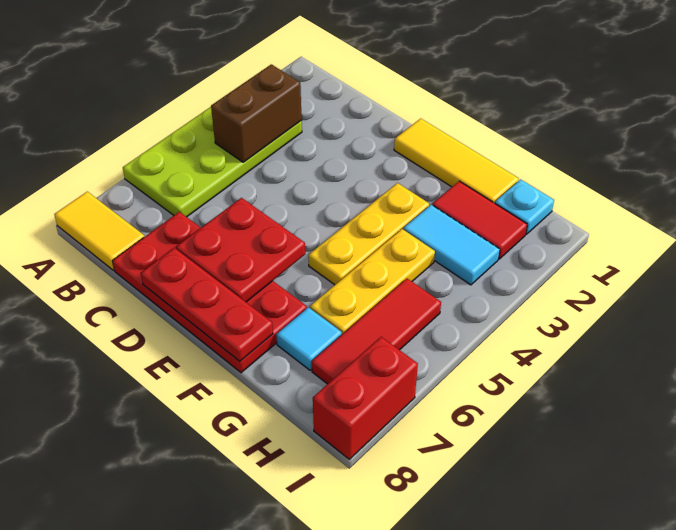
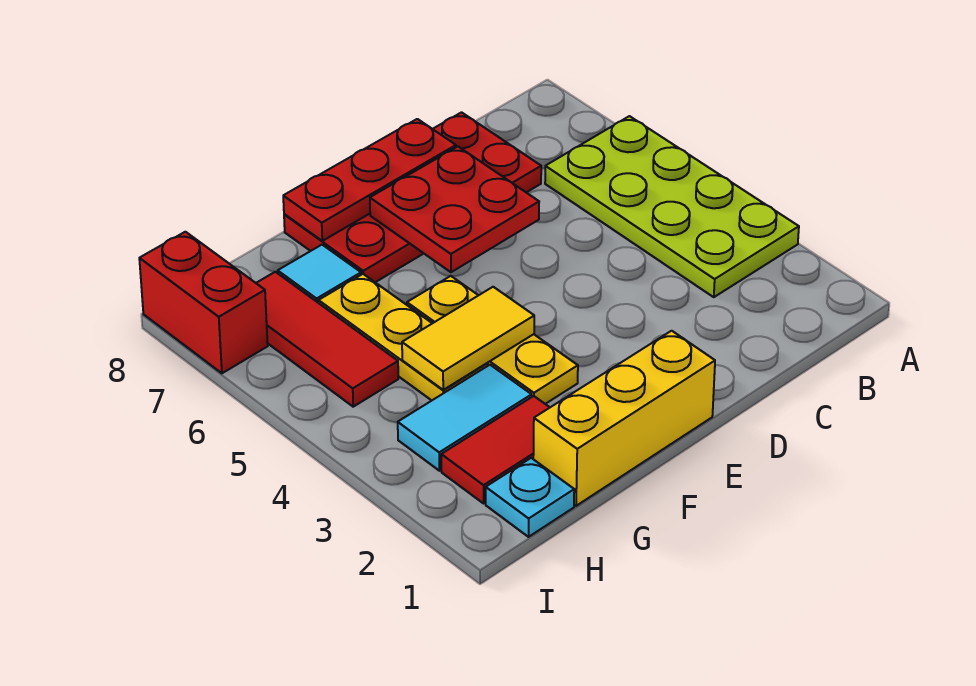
yellow tile A8:B8 level 1 -> yellow tile F4:G4 level 2
brown brick B3:B4 level 2 -> none
yellow tile E1:G1 level 1 -> yellow brick E1:G1 level 1

